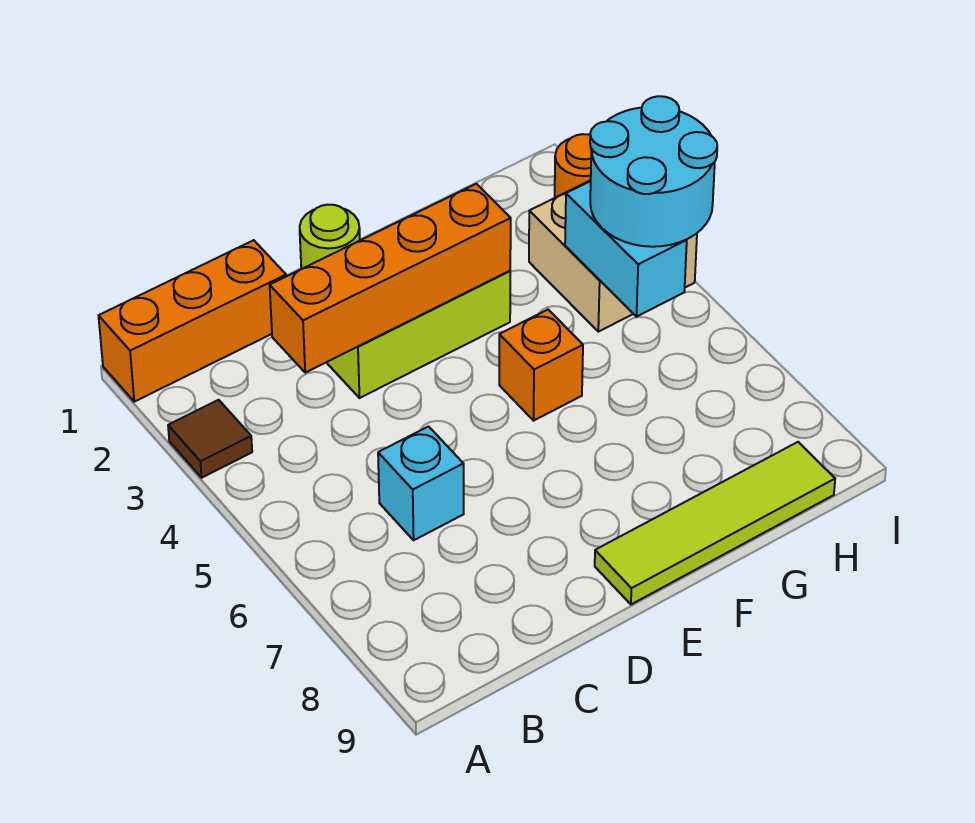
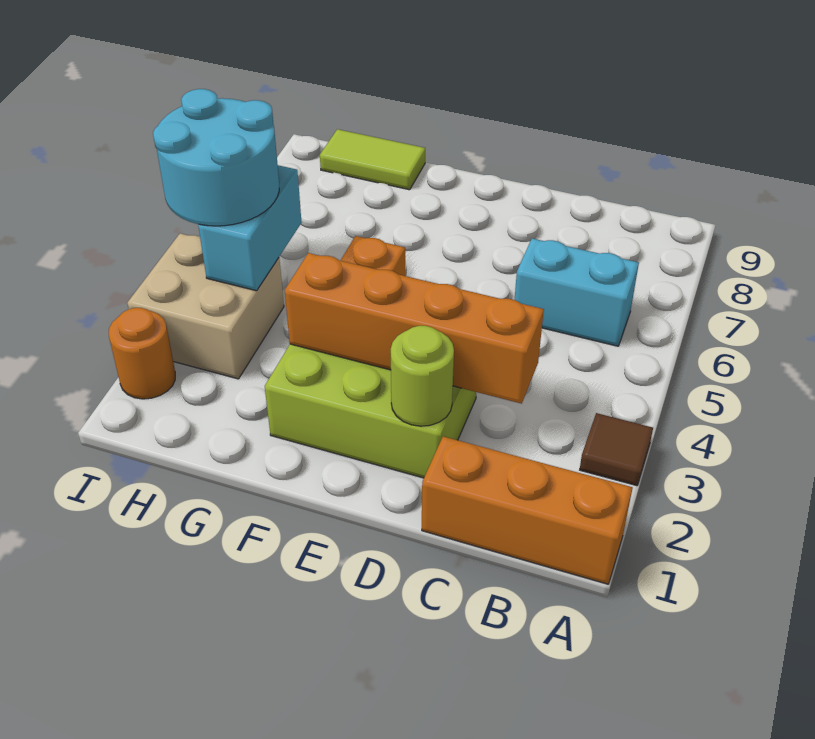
cyan brick C6 level 1 -> cyan brick B6:C6 level 1
lime tile E9:H9 level 1 -> lime tile G9:H9 level 1

